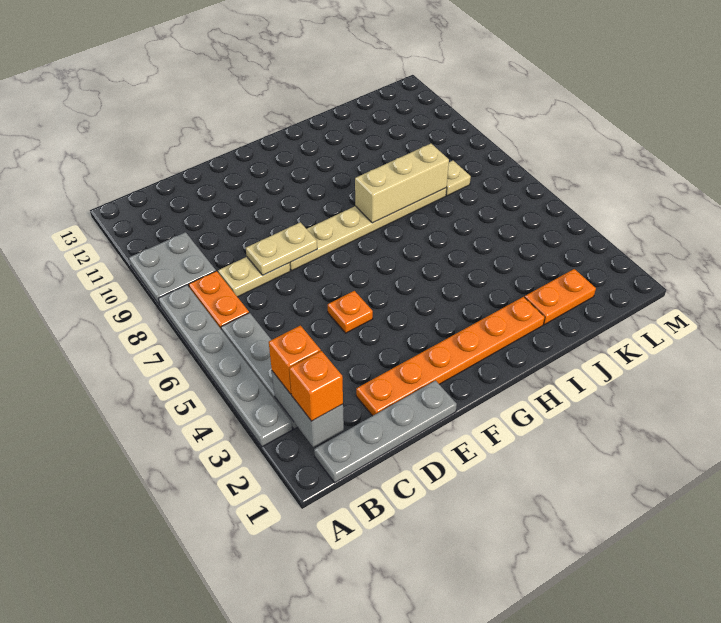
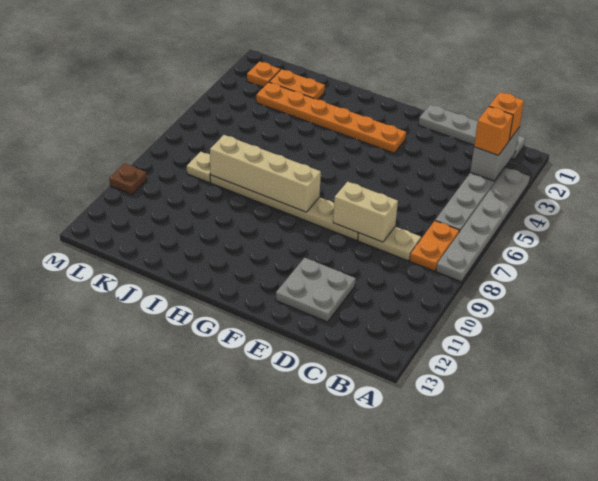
grey plate A9:B10 level 1 -> grey plate D11:E12 level 1
orange plate D2:I2 level 1 -> orange plate F3:K3 level 1
tan plate D8:E8 level 2 -> tan brick D8:E8 level 2
orange plate E5 level 1 -> orange plate L2 level 1
tan brick H8:J8 level 2 -> tan brick G8:J8 level 2
none -> brown plate M10 level 1

